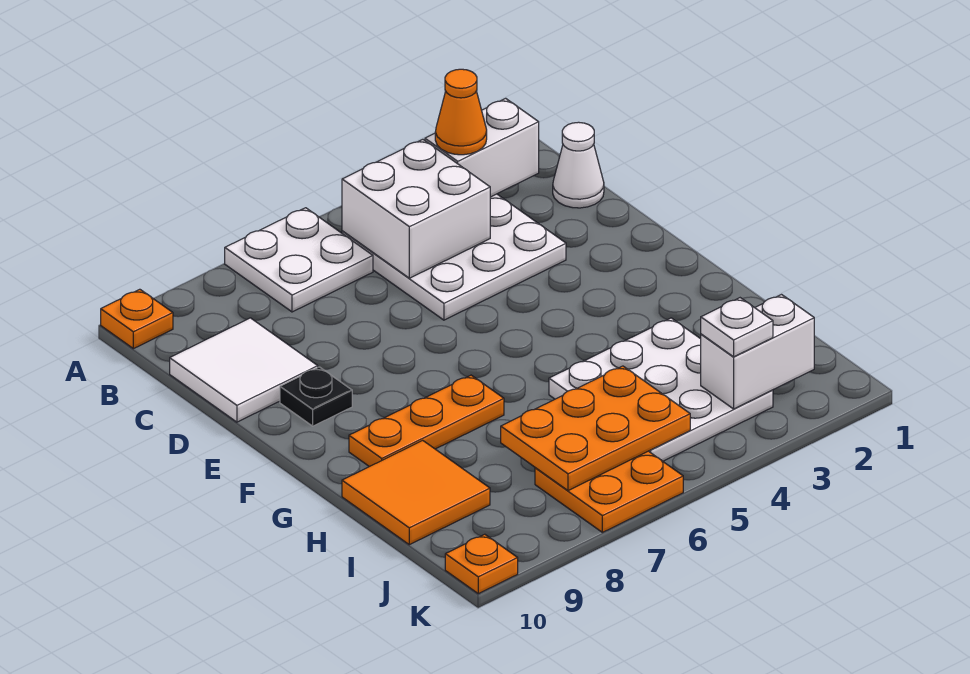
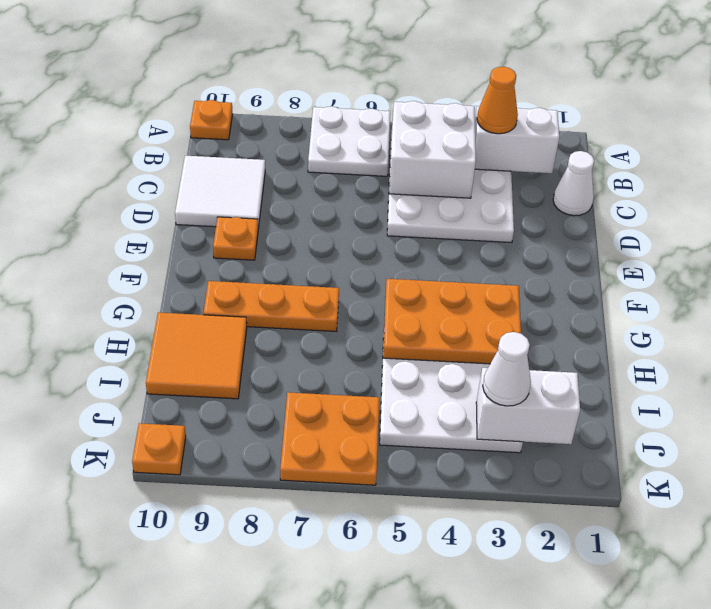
black plate E9 level 1 -> orange plate E9 level 1
orange plate I5:J7 level 2 -> orange plate G3:H5 level 2
white plate J3 level 3 -> white cone J3 level 3

